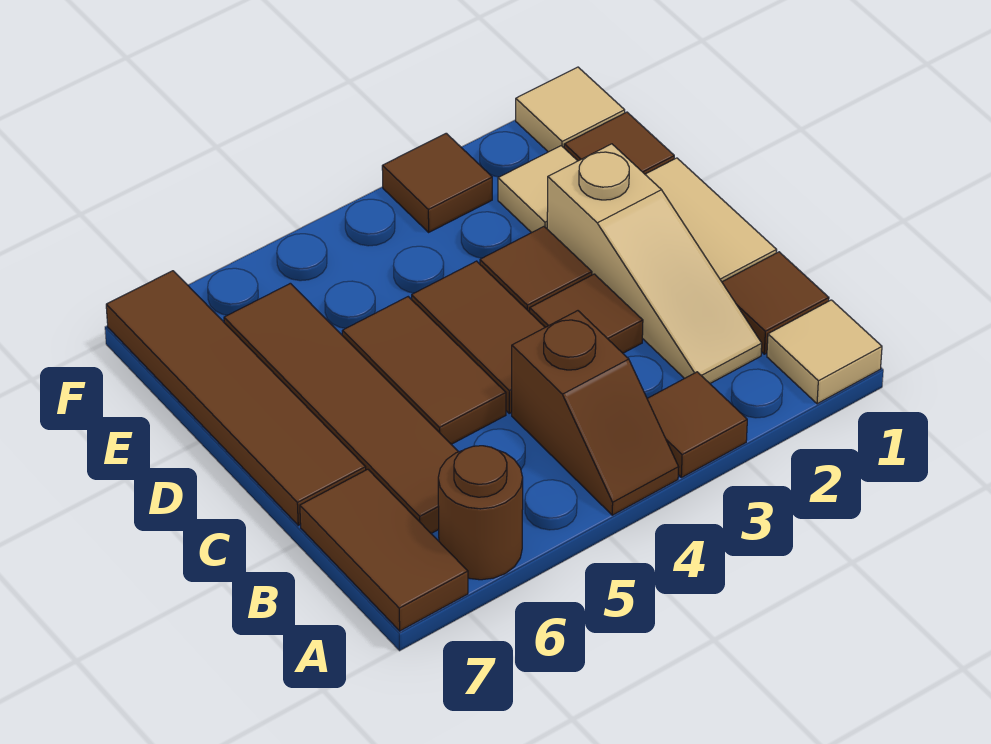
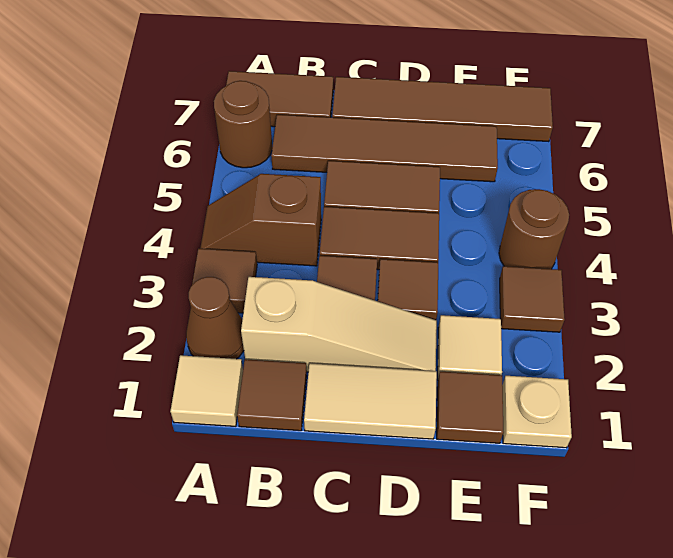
none -> brown cone A2 level 1
tan slope B2:D2 level 1 top D -> tan slope B2:D2 level 1 top B
tan tile F1 level 1 -> tan plate F1 level 1
none -> brown round brick F4 level 1

